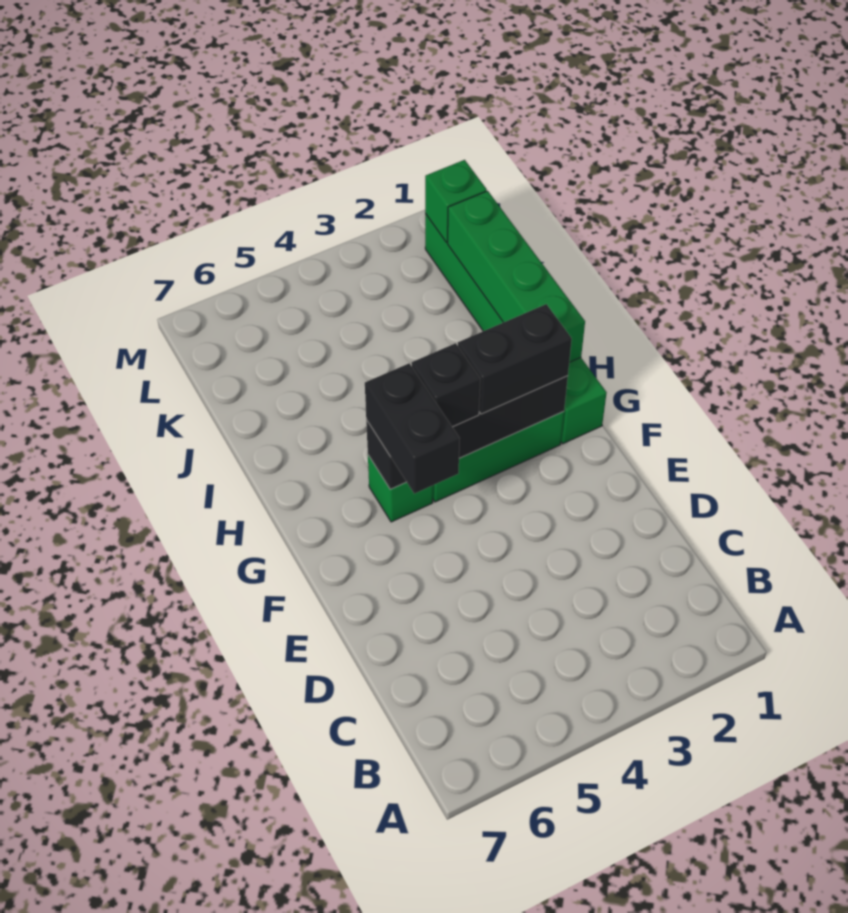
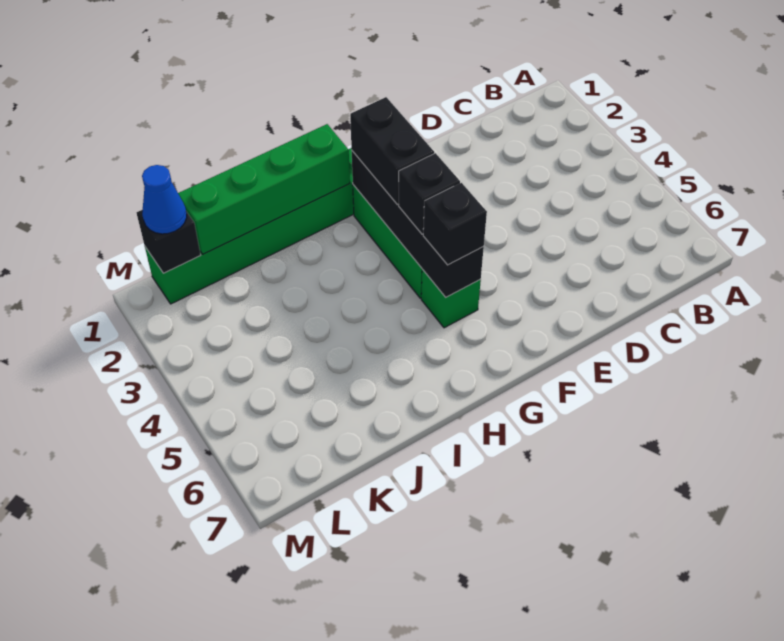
black brick F5:G5 level 3 -> black brick G5 level 3
green brick L1 level 2 -> black brick L1 level 2
none -> blue cone L1 level 3

